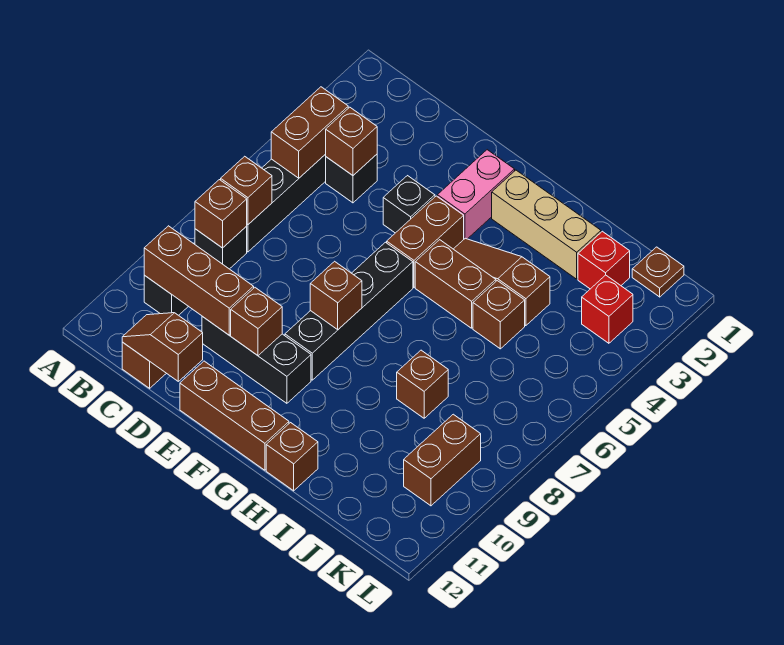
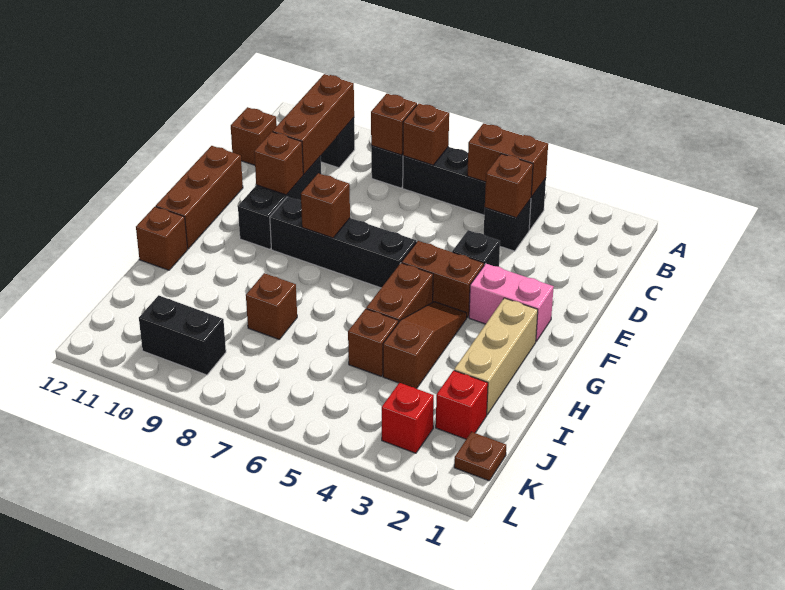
brown slope C12:D12 level 2 top D -> none
brown brick K9:K10 level 1 -> black brick K9:K10 level 1

